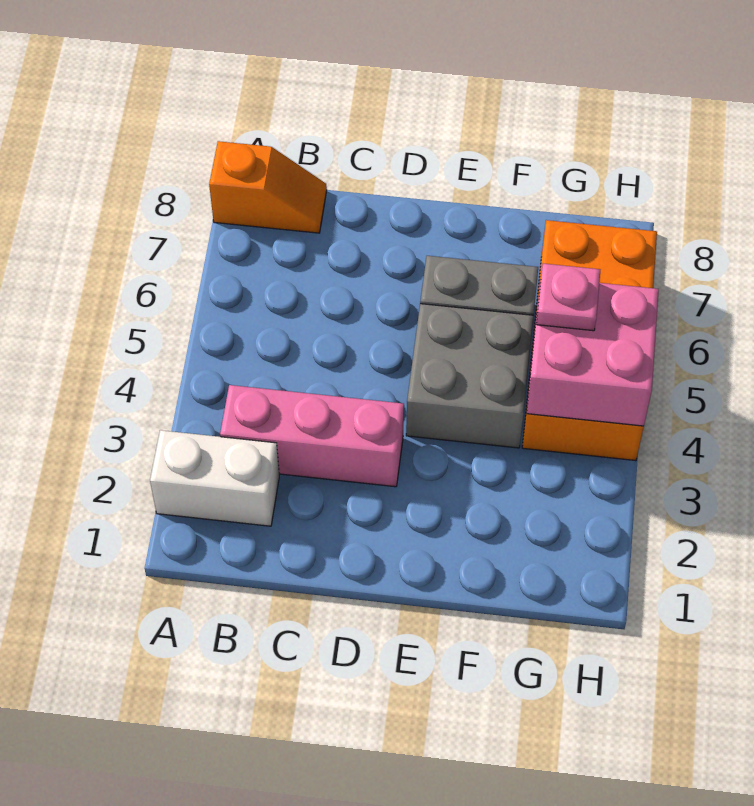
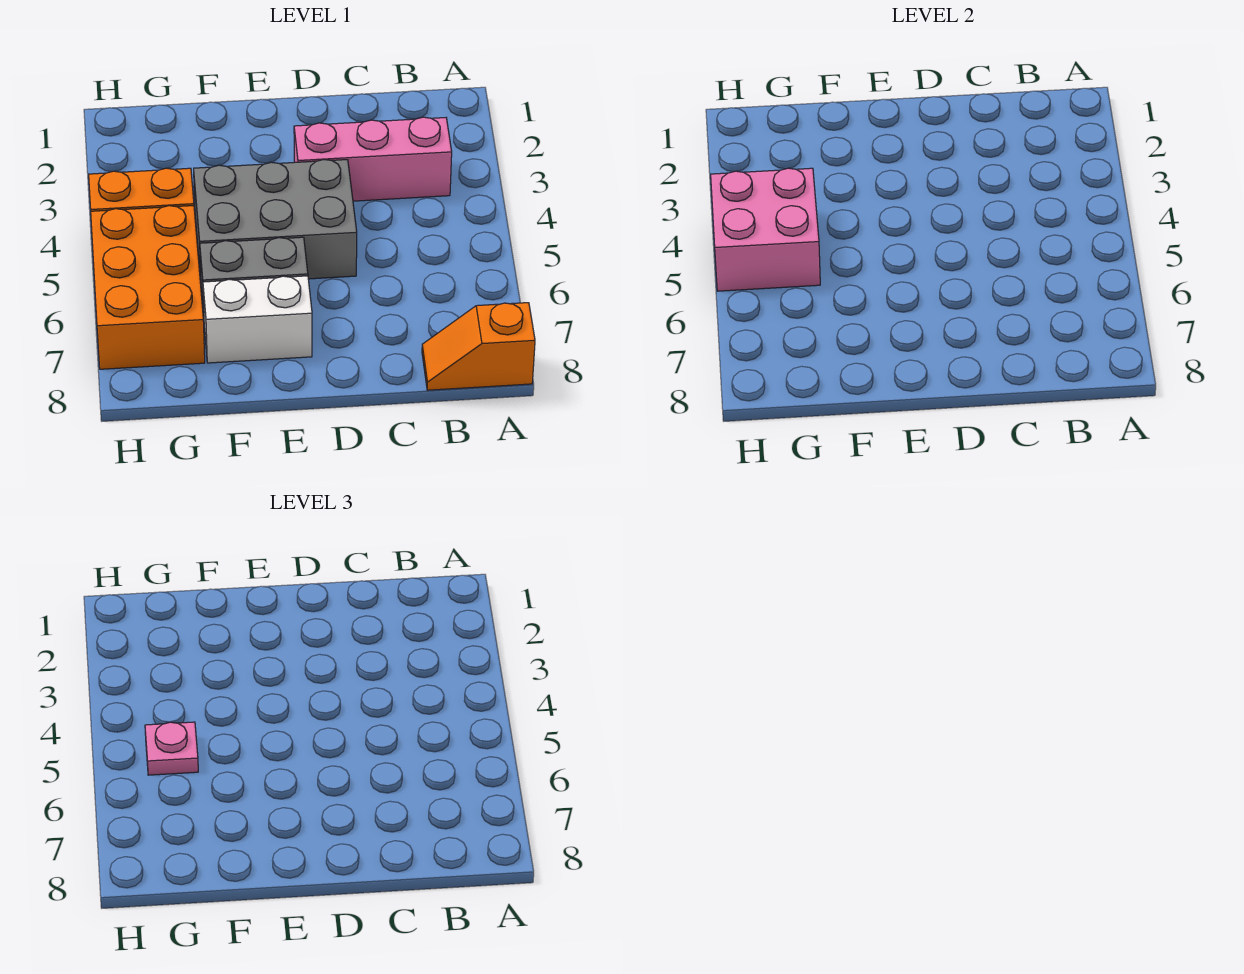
white brick A2:B2 level 1 -> white brick E7:F7 level 1
grey brick E4:F5 level 1 -> grey brick D4:F5 level 1

